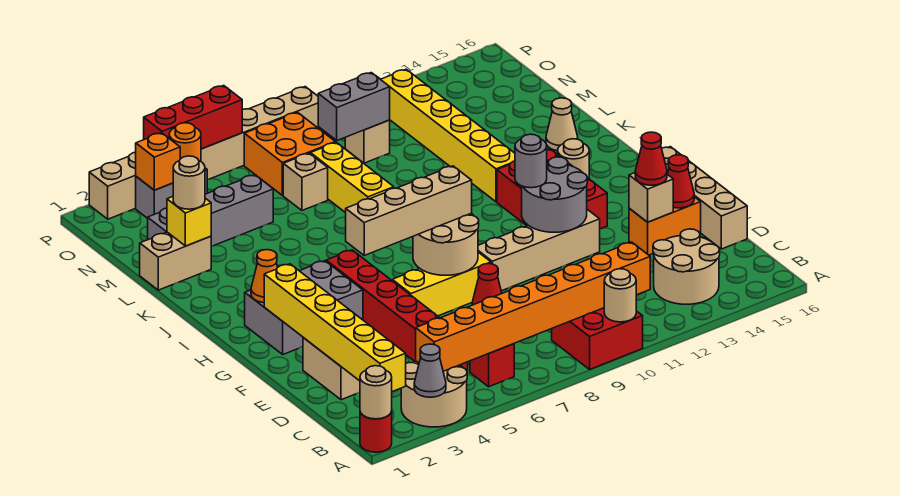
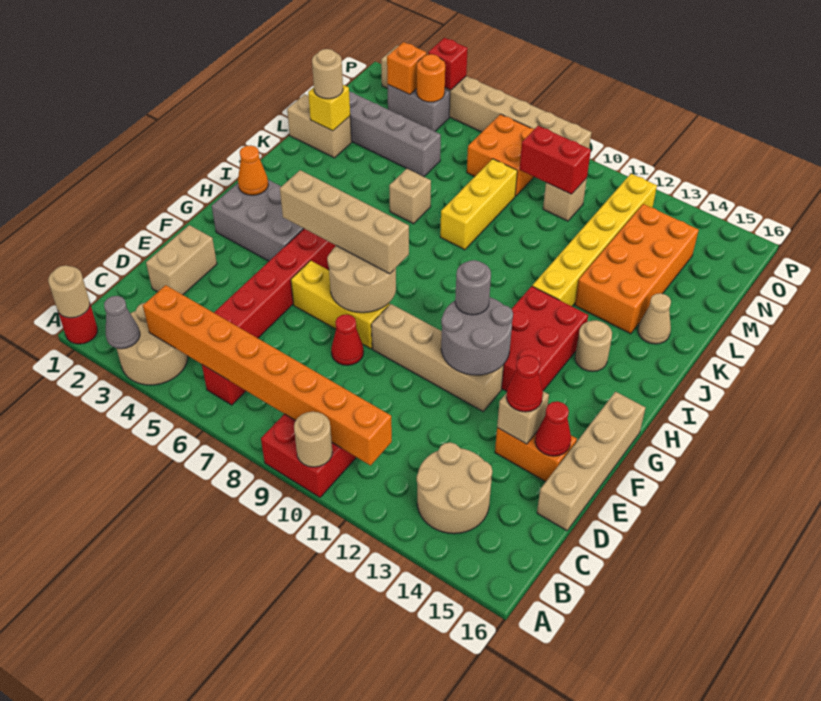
yellow brick B2:G2 level 2 -> none
none -> orange brick K13:N14 level 1
tan brick M7 level 1 -> tan brick K6 level 1
grey brick N9:N10 level 2 -> red brick N9:N10 level 2
red brick P4:P6 level 2 -> red brick P4 level 2

